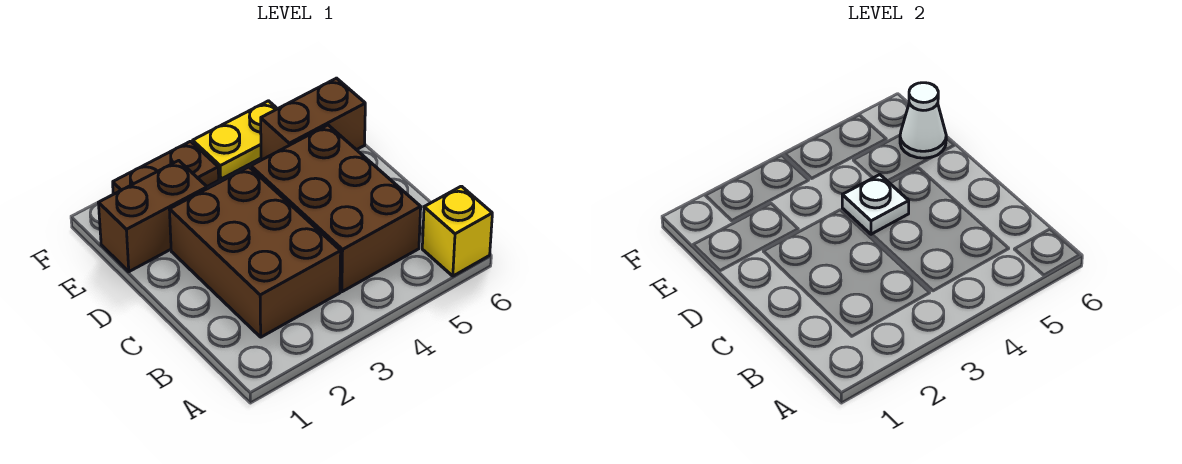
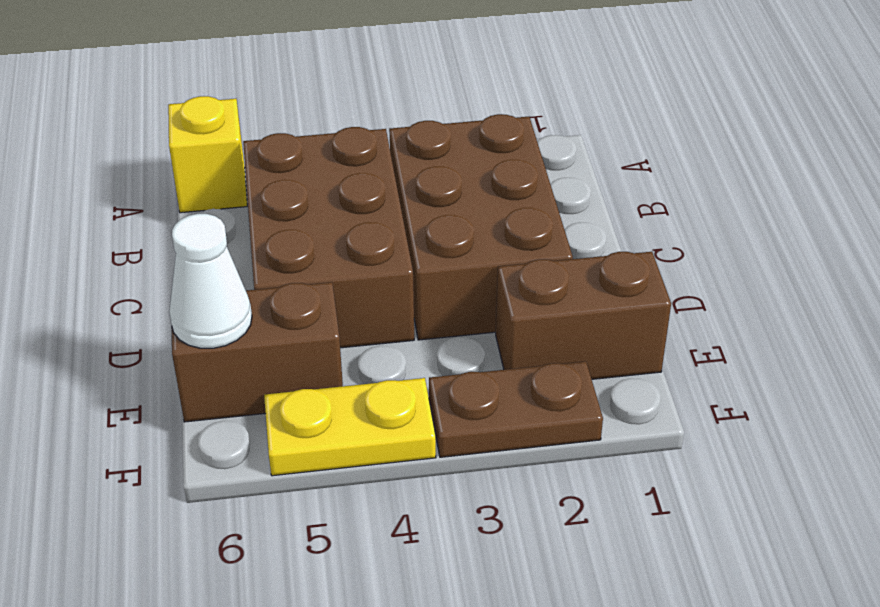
white plate D4 level 2 -> none

